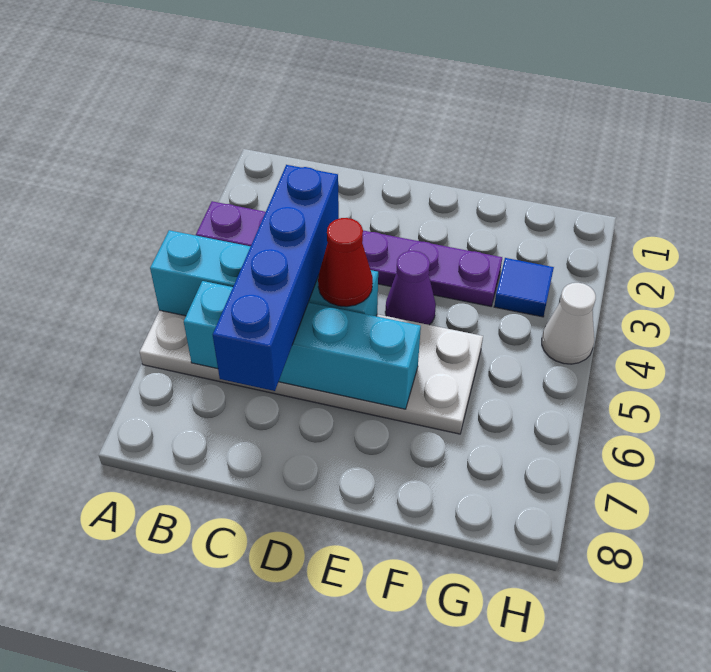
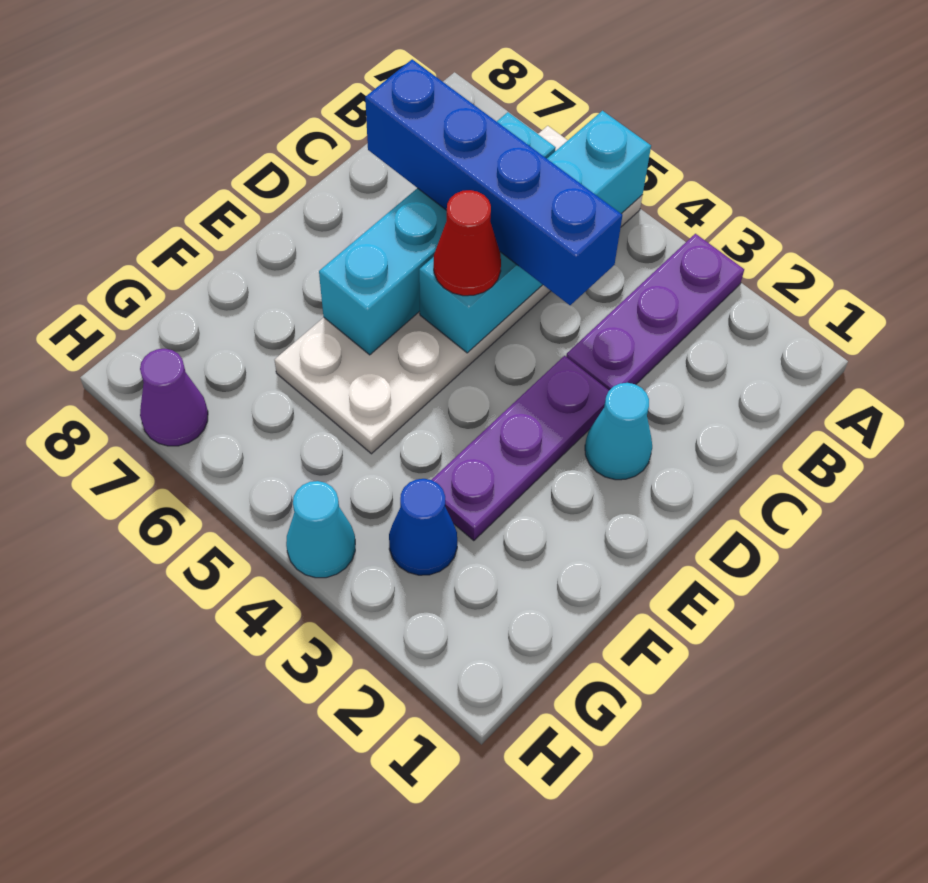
none -> cyan cone D2 level 1
purple cone E4 level 1 -> purple cone H7 level 1
blue tile G3 level 1 -> blue cone G3 level 1
white cone H4 level 1 -> cyan cone H4 level 1

